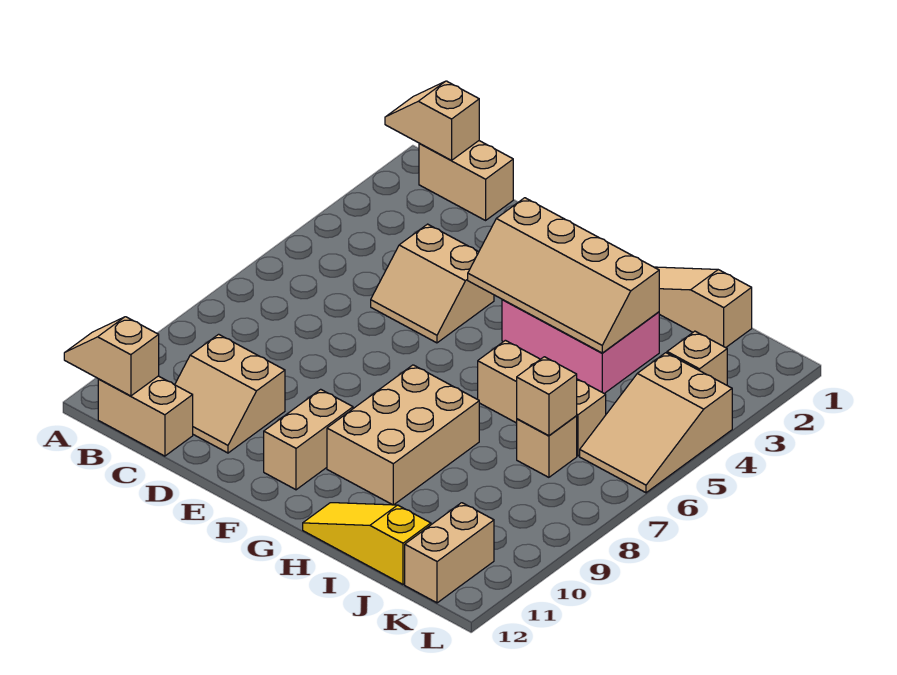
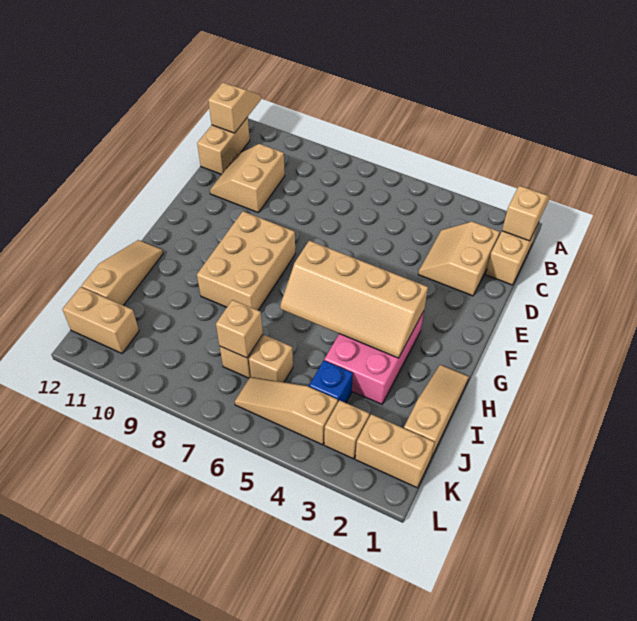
tan slope D4:E5 level 1 top 4 -> tan slope C2:D3 level 1 top 2
tan slope F3:I4 level 2 top 3 -> tan slope G3:H6 level 2 top G
tan brick F10:F11 level 1 -> tan brick K1:K2 level 1
tan brick G8:H10 level 1 -> tan brick F8:H9 level 1
tan brick H6:J6 level 1 -> tan brick J6 level 1
yellow slope H12:J12 level 1 top J -> tan slope H12:J12 level 1 top J
none -> blue brick J4 level 1
tan slope K4:L6 level 1 top 4 -> tan slope K4:K6 level 1 top 4

